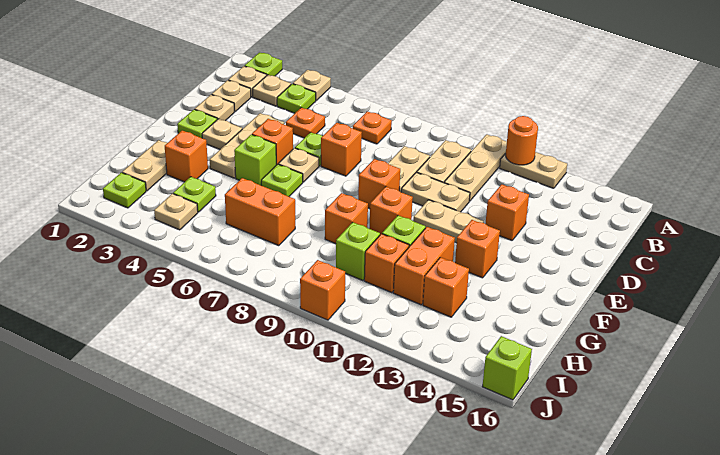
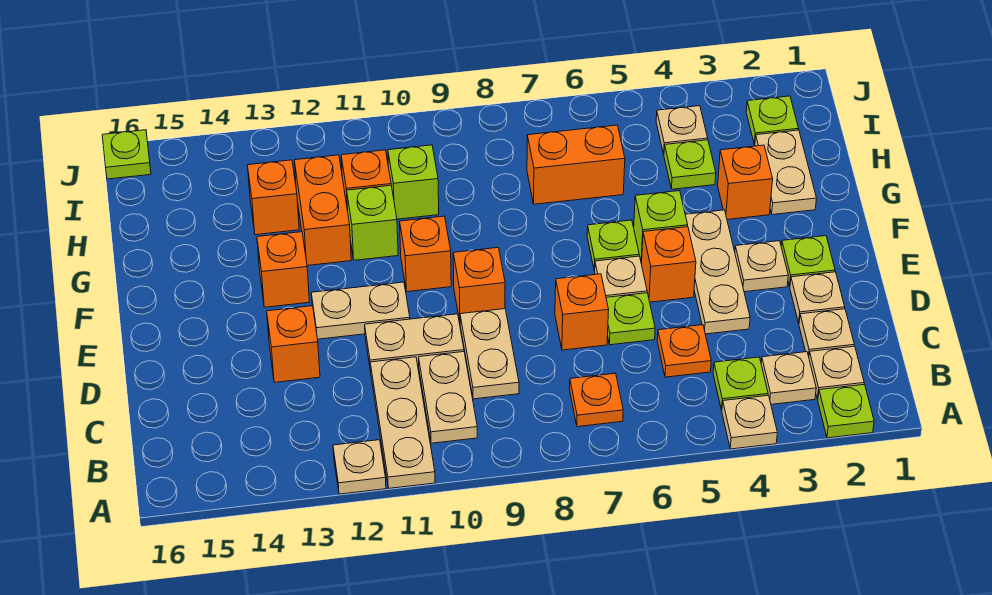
tan plate A12:A13 level 1 -> tan plate A12 level 1
orange round brick A12 level 2 -> none
orange brick G9 level 1 -> none
orange brick J10 level 1 -> none
lime brick J16 level 1 -> lime plate J16 level 1

